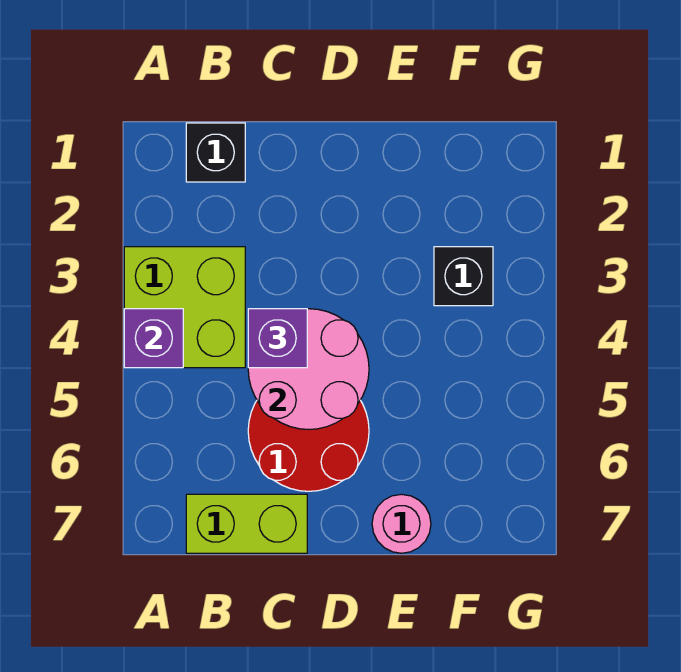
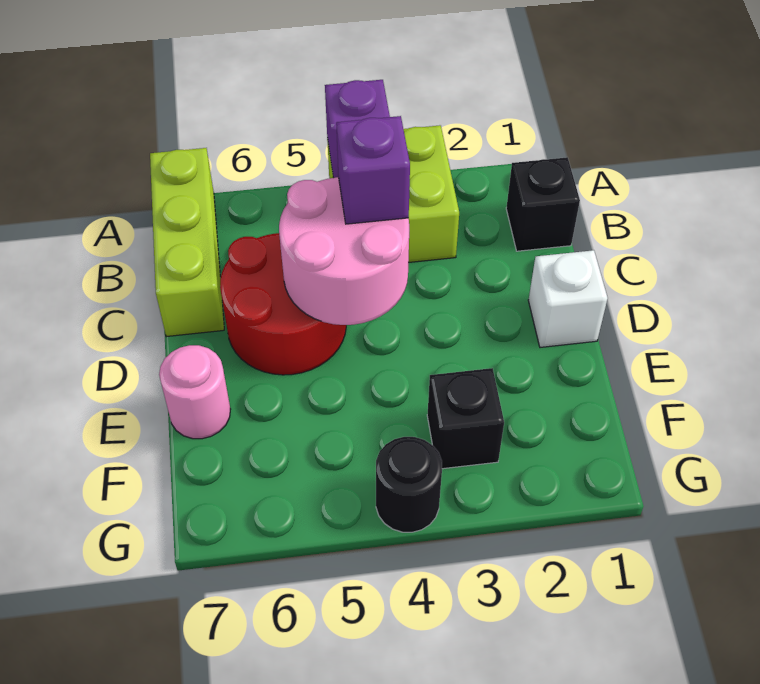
lime brick B7:C7 level 1 -> lime brick A7:C7 level 1
none -> white brick D1 level 1
none -> black round brick G4 level 1

